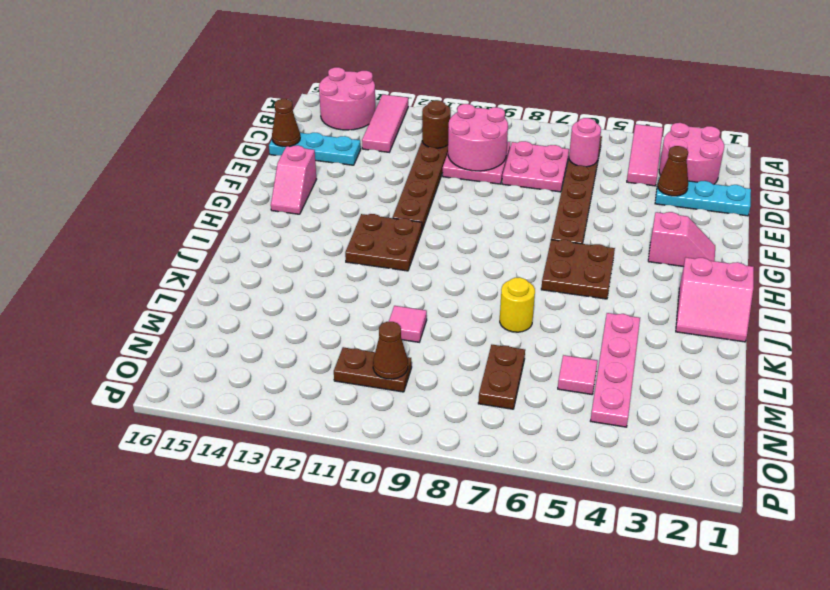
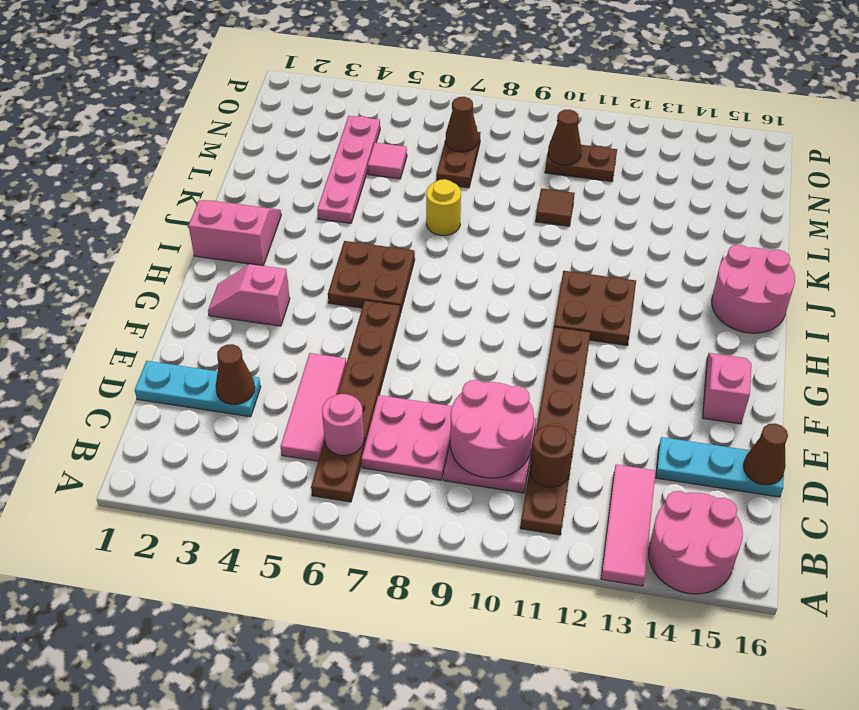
pink tile A4:C4 level 1 -> pink tile C5:E5 level 1
pink round brick B2:C3 level 1 -> pink round brick I15:J16 level 1
pink tile L10 level 1 -> brown tile L10 level 1
none -> brown cone N7 level 2

